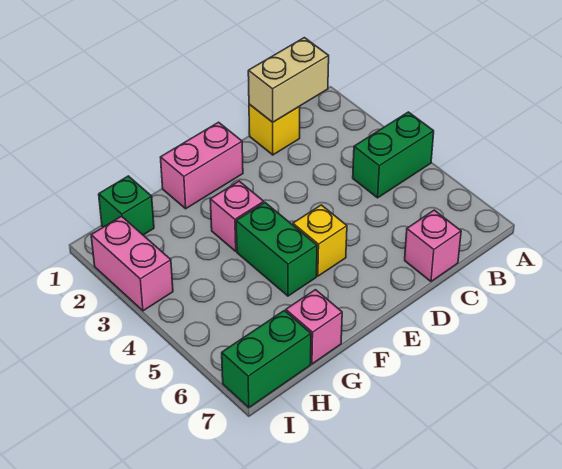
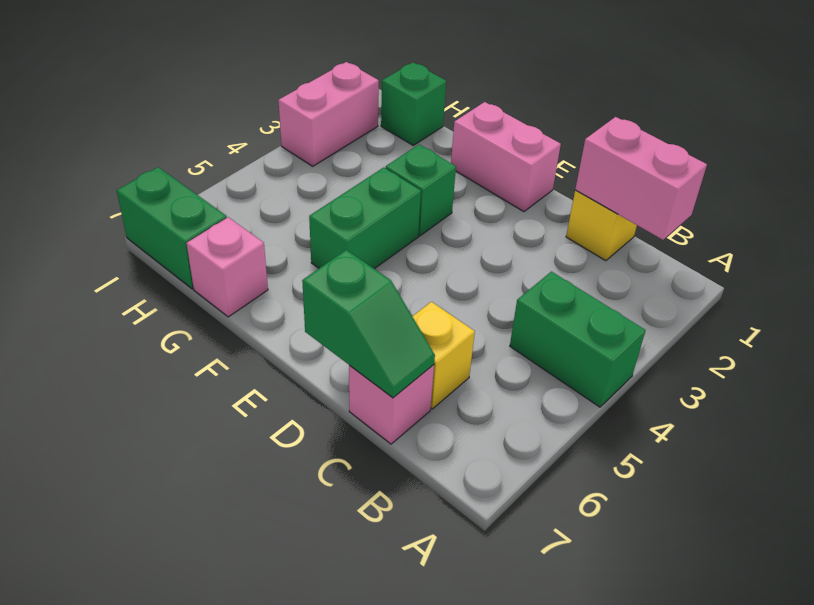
tan brick B1:C1 level 2 -> pink brick B1:C1 level 2
none -> green slope C7:D7 level 2 top D
yellow brick E5 level 1 -> yellow brick C6 level 1
pink brick F3 level 1 -> green brick F3 level 1

